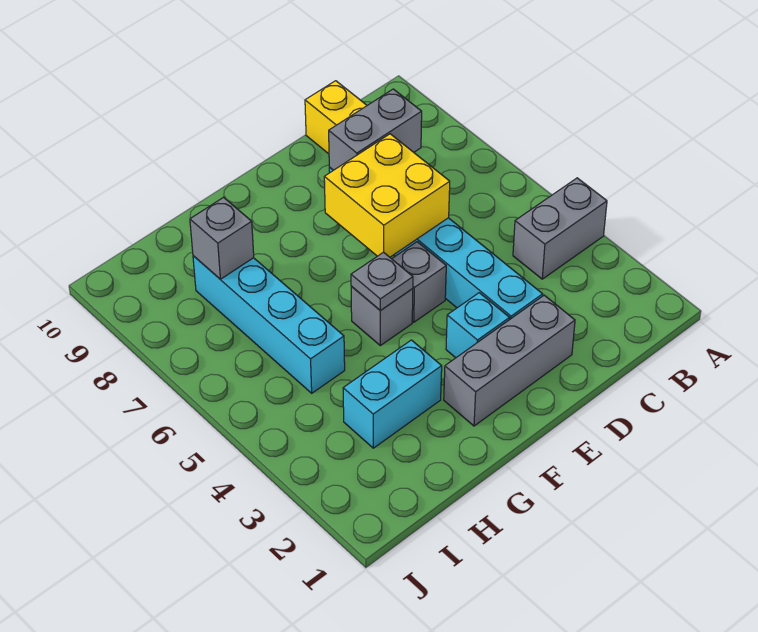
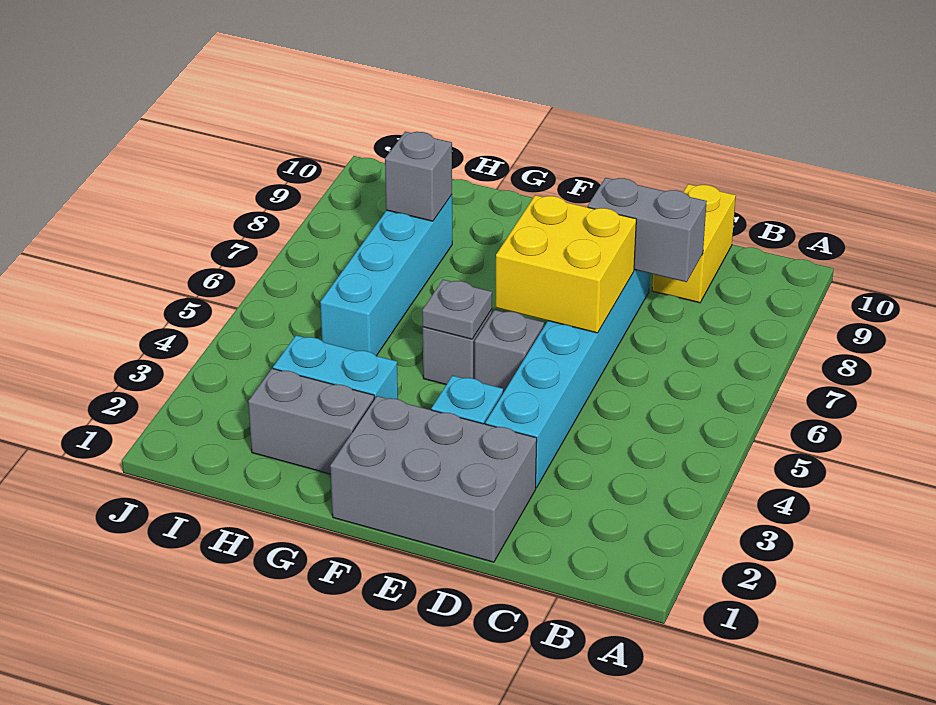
grey brick A4:B4 level 1 -> grey brick G2:H2 level 1
grey brick D2:F2 level 1 -> grey brick D1:F2 level 1

